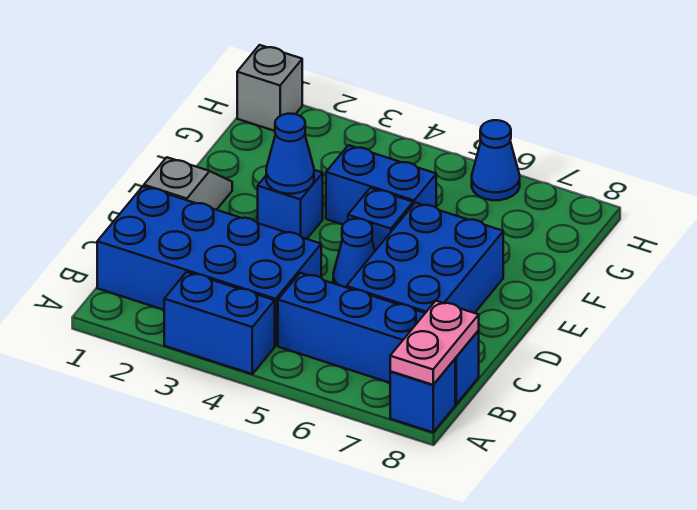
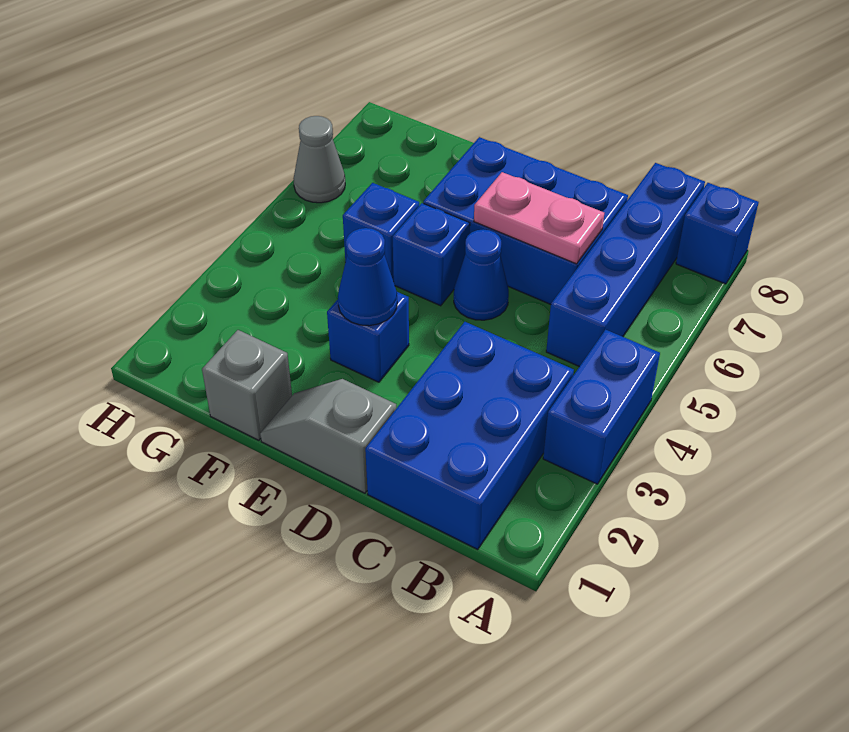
pink plate A8:B8 level 2 -> pink plate C6:D6 level 2
blue brick B1:C4 level 1 -> blue brick B1:C3 level 1
blue brick F4:F5 level 1 -> blue brick F5 level 1
grey brick H1 level 1 -> grey brick F1 level 1
blue cone H6 level 1 -> grey cone H6 level 1

